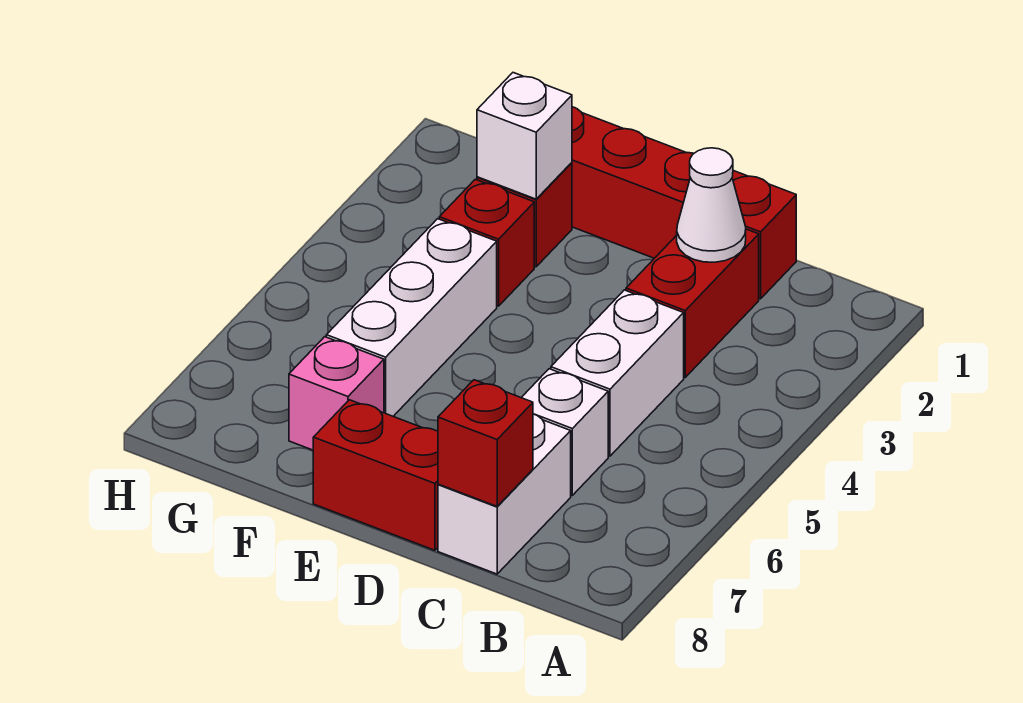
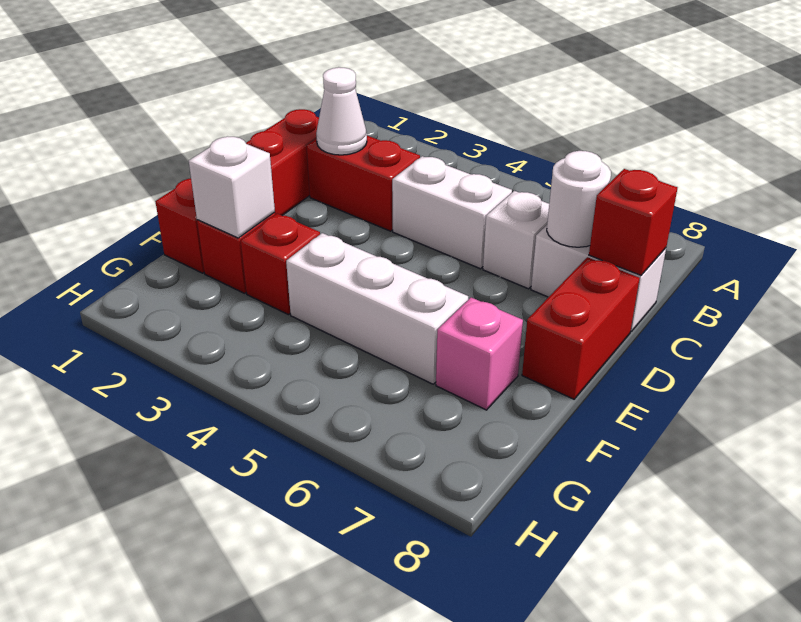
none -> white round brick C7 level 2

